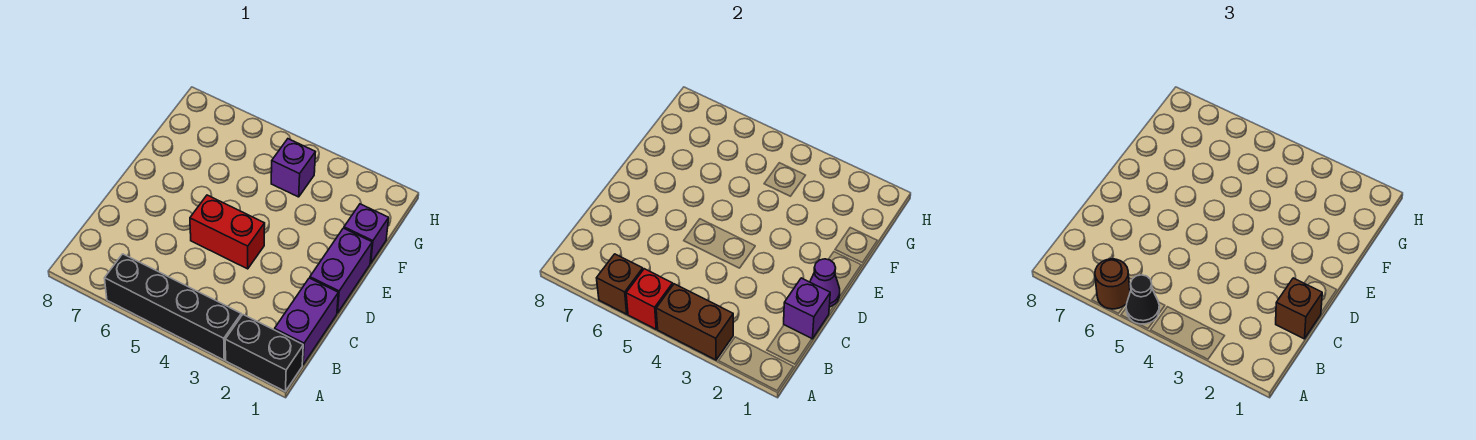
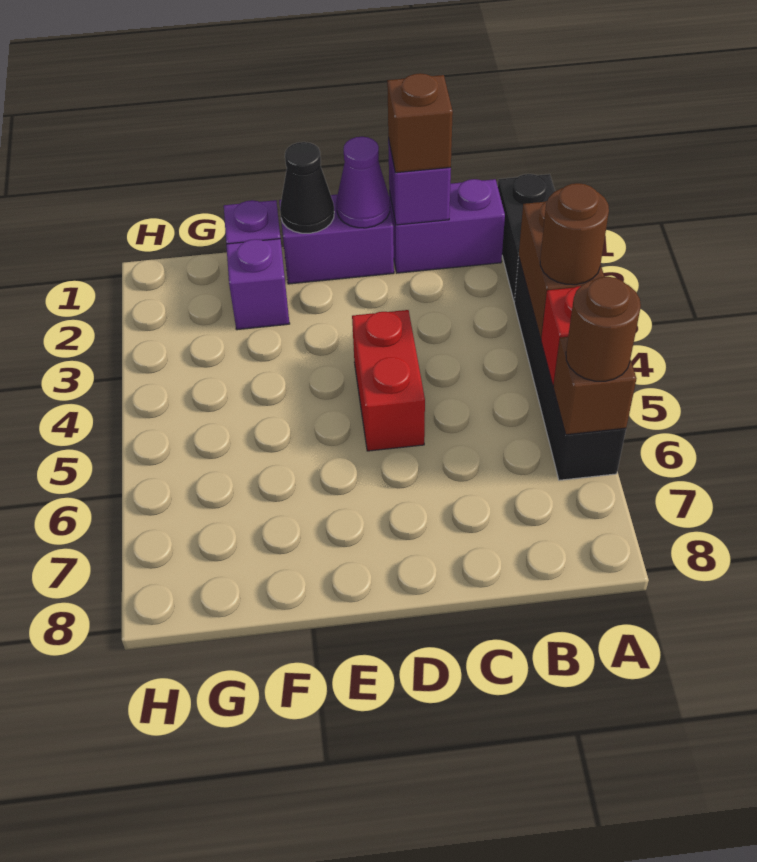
none -> brown round brick A4 level 3
black cone A5 level 3 -> black cone E1 level 2
purple brick G4 level 1 -> purple brick F2 level 1

